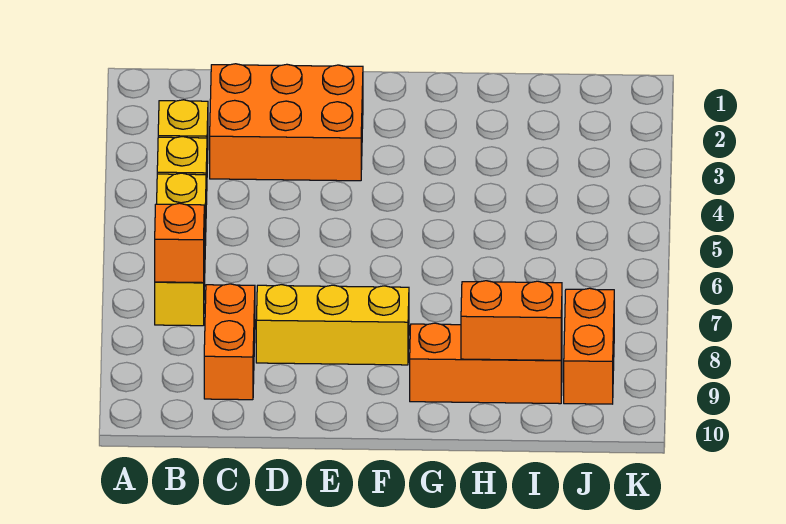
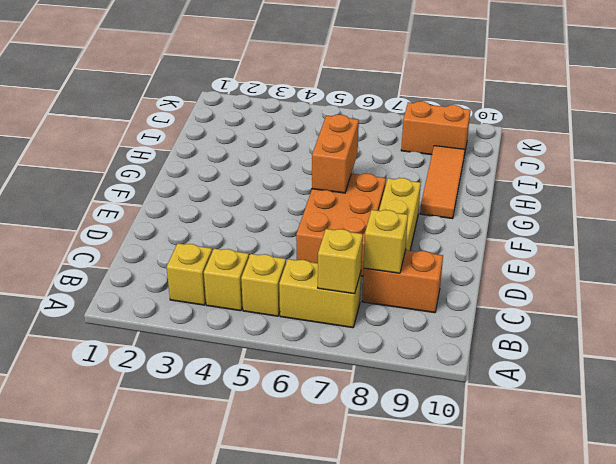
orange brick B7 level 2 -> yellow brick B7 level 2
orange brick C2:E3 level 1 -> orange brick D6:F7 level 1
none -> yellow brick C8 level 2
orange brick G9:I9 level 1 -> orange tile G9:I9 level 1
orange brick H9:I9 level 2 -> orange brick F6:G6 level 2

